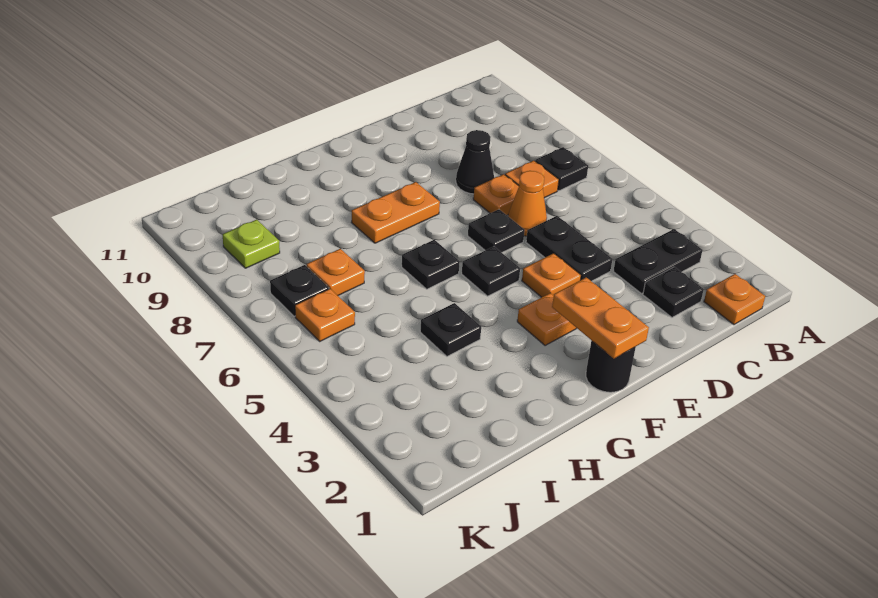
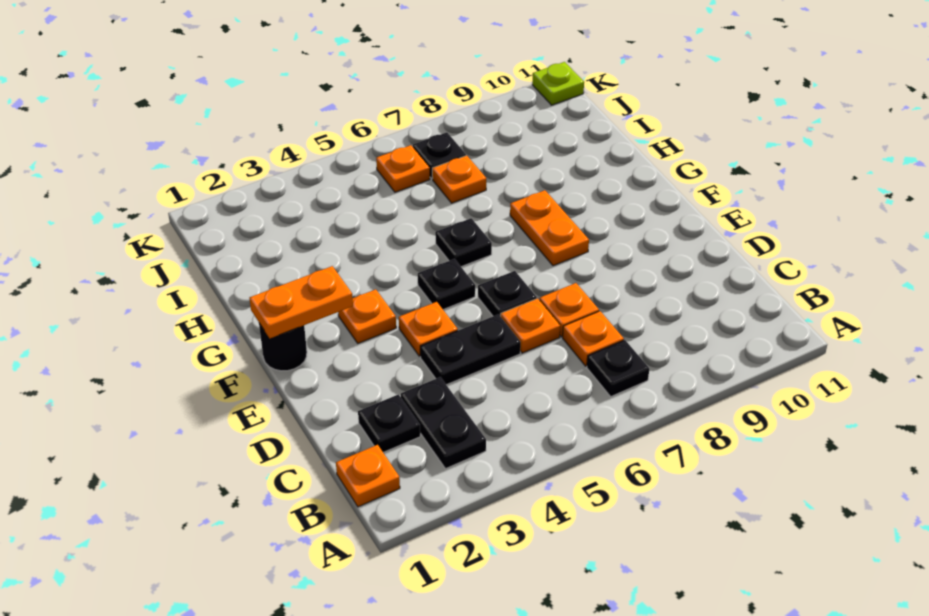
orange cone D6 level 1 -> orange plate D6 level 1
black cone D8 level 1 -> none
black plate H4 level 1 -> none
lime plate J9 level 1 -> lime plate K11 level 1

